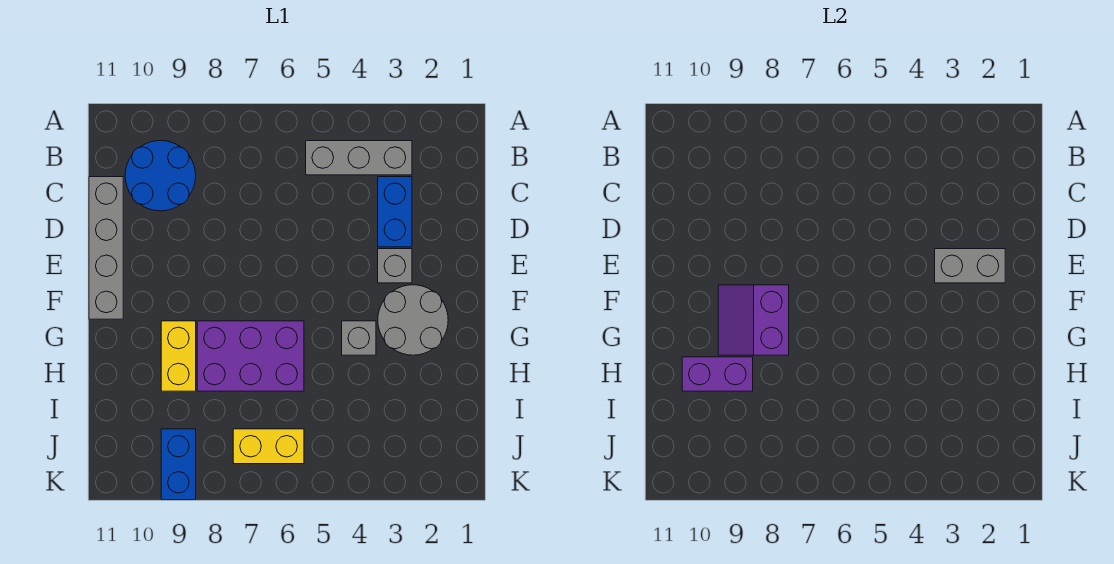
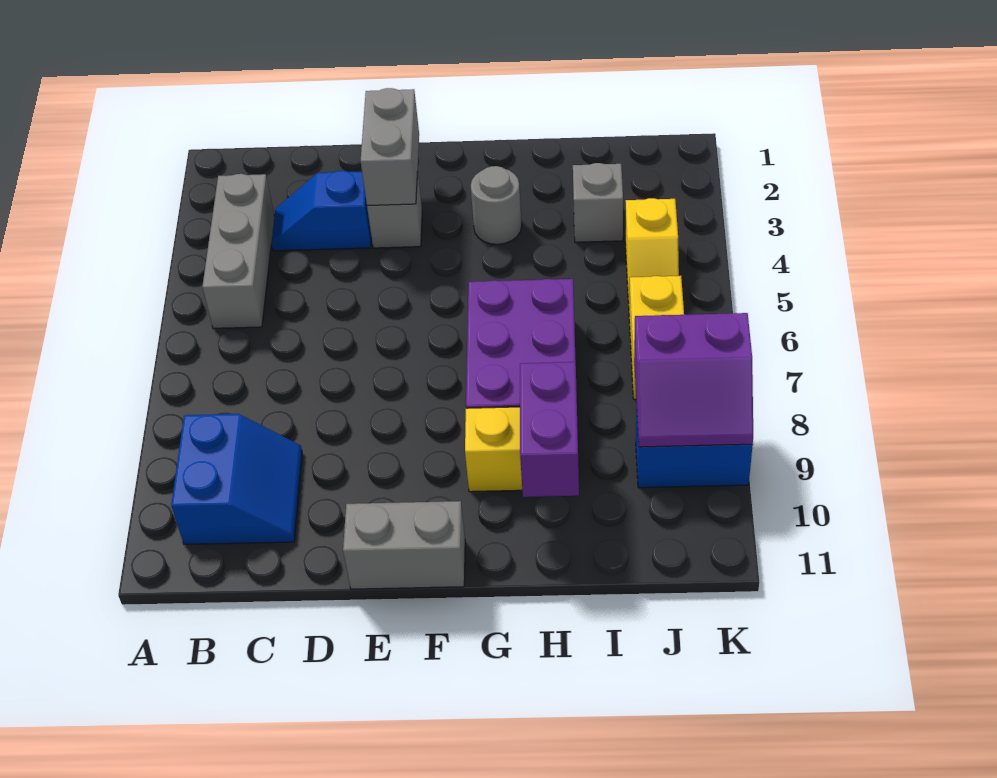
blue round brick B9:C10 level 1 -> blue slope B9:C10 level 1 top B
blue brick C3:D3 level 1 -> blue slope C3:D3 level 1 top D
grey brick C11:F11 level 1 -> grey brick E11:F11 level 1
grey round brick F2:G3 level 1 -> grey round brick G3 level 1
purple slope F8:G9 level 2 top 8 -> purple slope J8:K9 level 2 top 8
grey brick G4 level 1 -> grey brick I3 level 1
none -> yellow slope J4:J5 level 1 top 4

